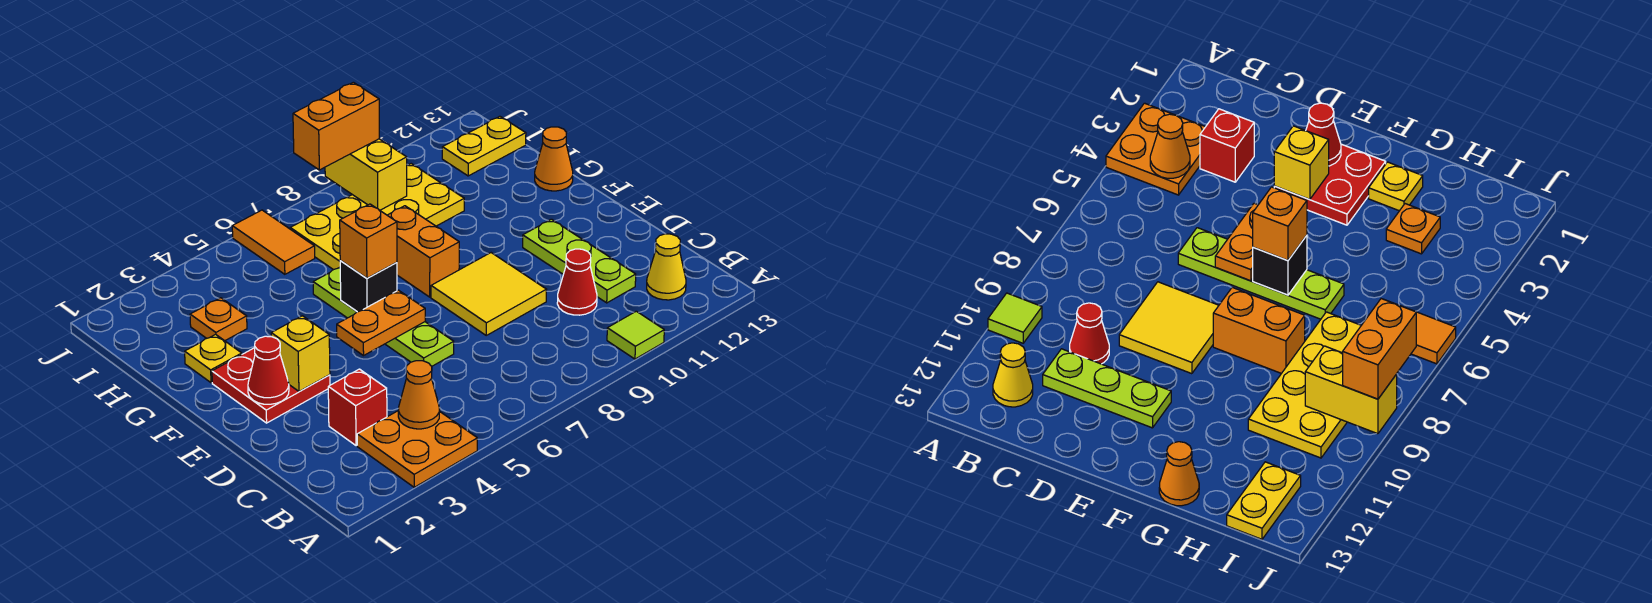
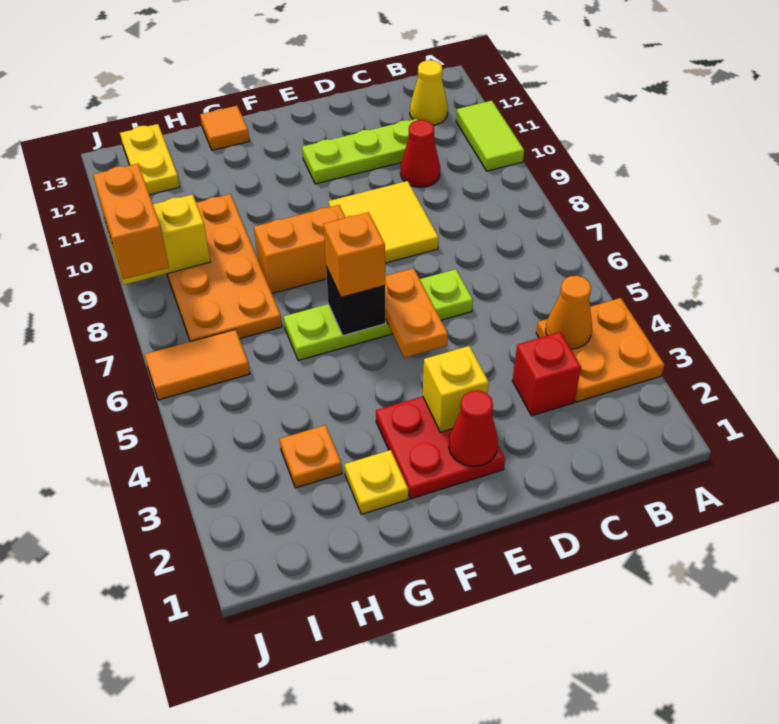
lime tile A10 level 1 -> lime tile A10:A11 level 1
orange cone G13 level 1 -> orange tile G13 level 1
yellow plate H7:I10 level 1 -> orange plate H7:I10 level 1

